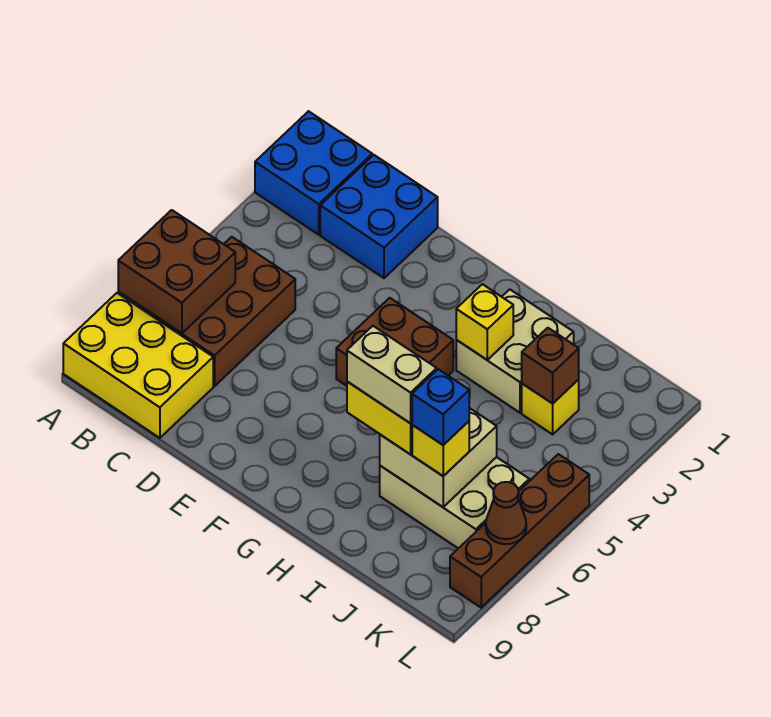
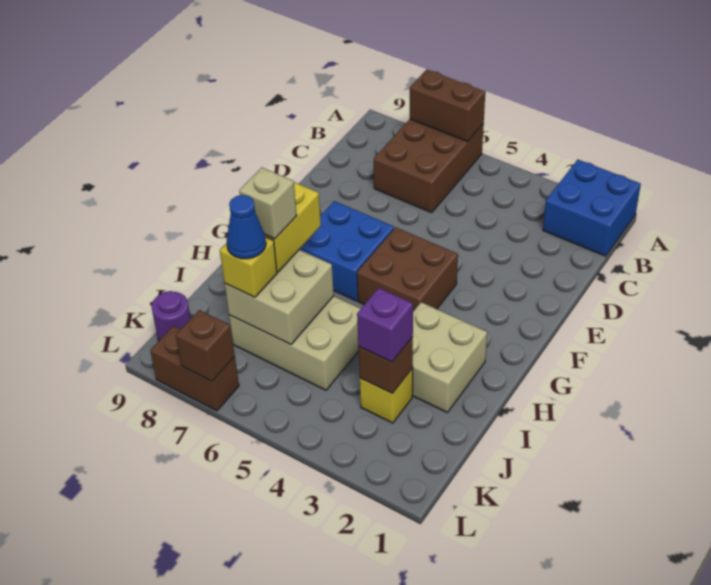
brown brick A6:B7 level 2 -> brown brick A6:A7 level 2
yellow brick A8:C9 level 1 -> none
brown brick B5:C7 level 1 -> brown brick A6:C7 level 1
blue brick C1:D2 level 1 -> blue brick F6:G7 level 1
yellow brick H3 level 2 -> none
tan brick H7:I7 level 4 -> tan brick I7 level 4
tan brick I6:K7 level 1 -> tan brick I5:J7 level 1
none -> purple brick J3 level 3
blue brick J7 level 4 -> blue cone J7 level 4
none -> purple round brick K9 level 1
brown brick L5:L8 level 1 -> brown brick L7:L8 level 1
brown cone L7 level 2 -> brown brick L7 level 2

